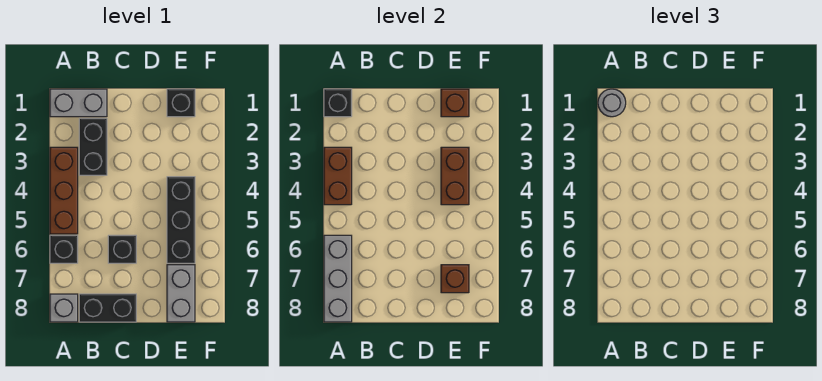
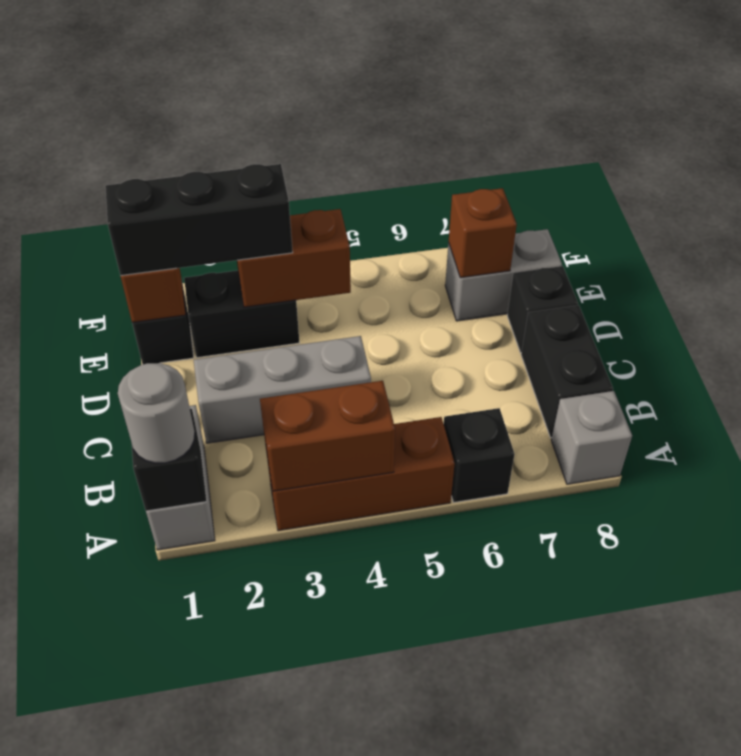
grey brick A6:A8 level 2 -> grey brick C2:C4 level 1
black brick B2:B3 level 1 -> black brick E2:E3 level 1
black brick C6 level 1 -> black brick D8 level 1
black brick E4:E6 level 1 -> black brick E1:E3 level 3

